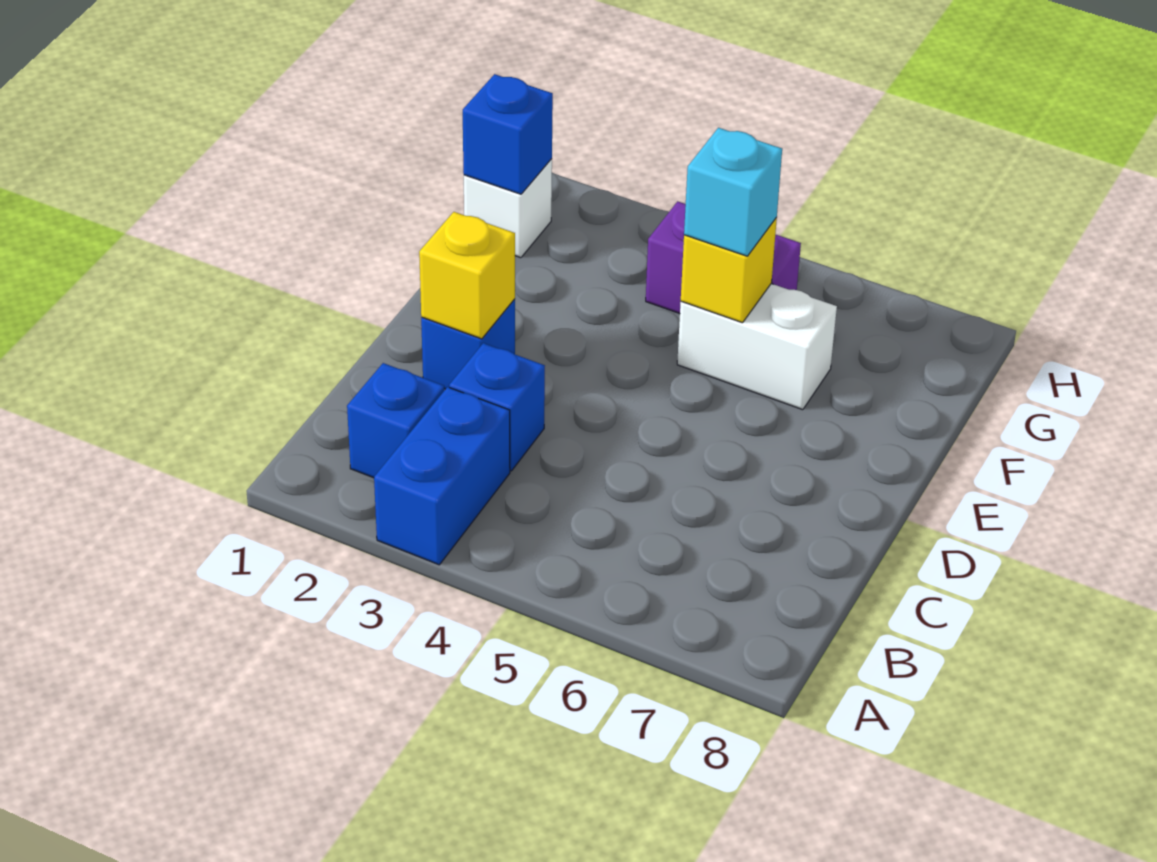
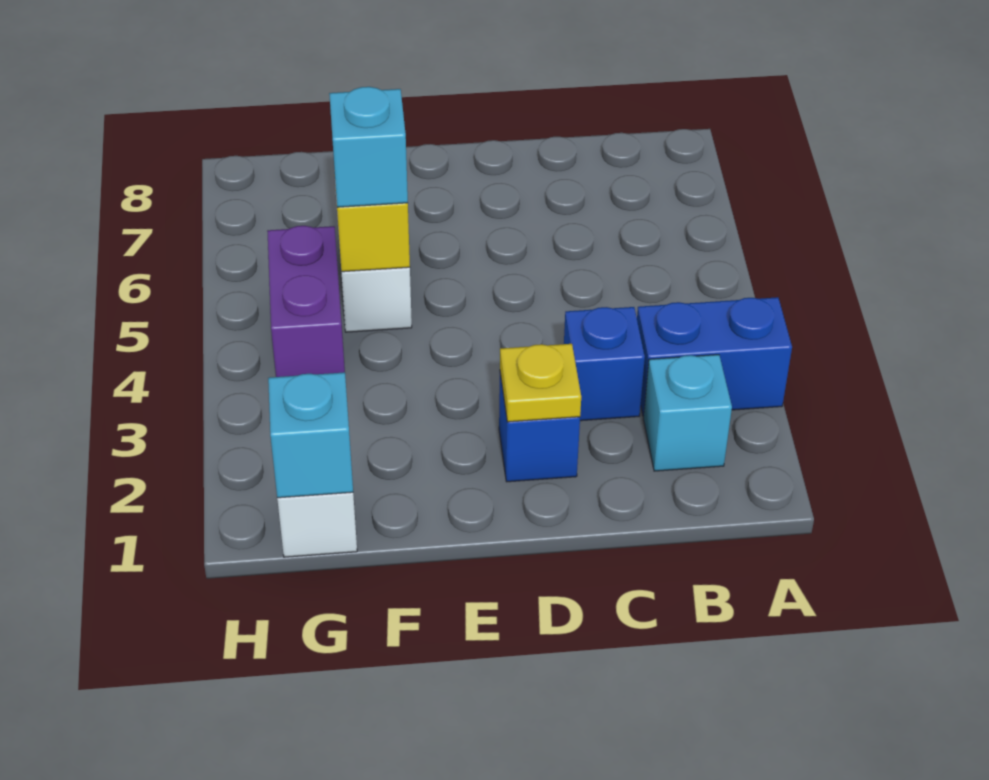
blue brick B2 level 1 -> cyan brick B2 level 1
yellow brick D2 level 2 -> yellow plate D2 level 2
blue brick G1 level 2 -> cyan brick G1 level 2

